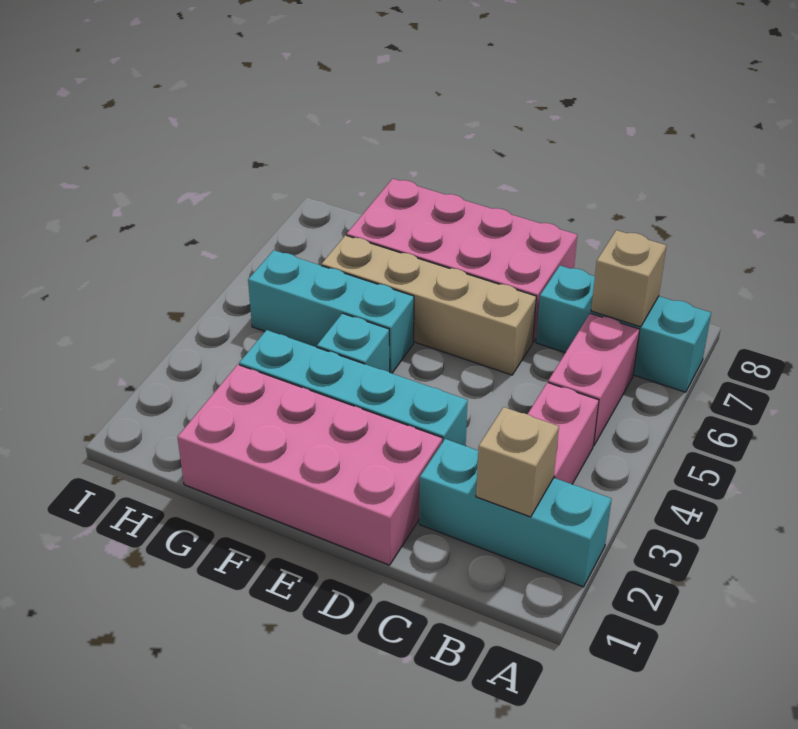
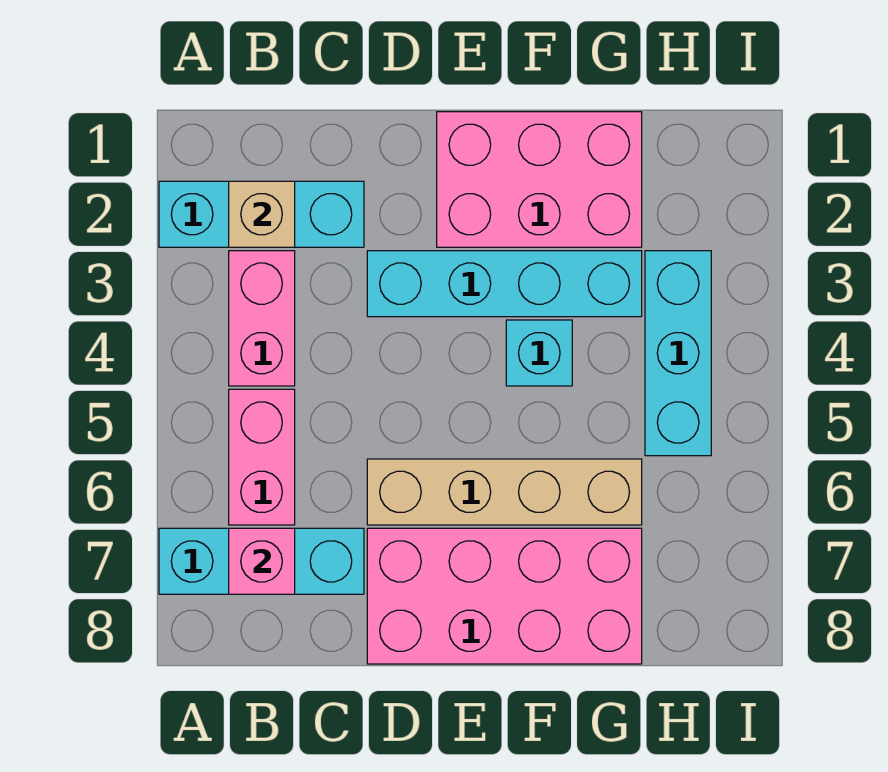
tan brick B7 level 2 -> pink brick B7 level 2
pink brick D1:G2 level 1 -> pink brick E1:G2 level 1
cyan brick F5:H5 level 1 -> cyan brick H3:H5 level 1

